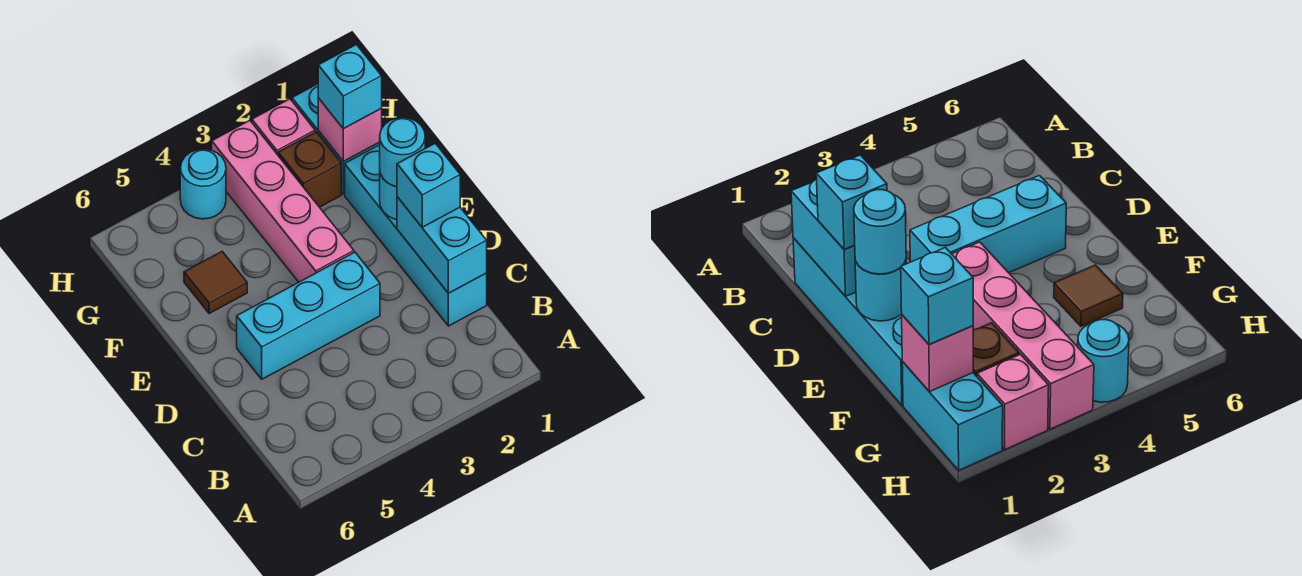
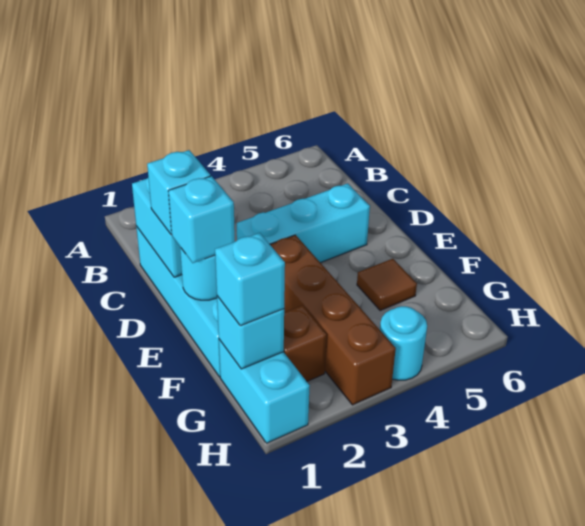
cyan round brick E1 level 3 -> cyan brick E1 level 3
pink brick E3:H3 level 1 -> brown brick E3:H3 level 1
pink brick G1 level 2 -> cyan brick G1 level 2
pink brick H2 level 1 -> none

